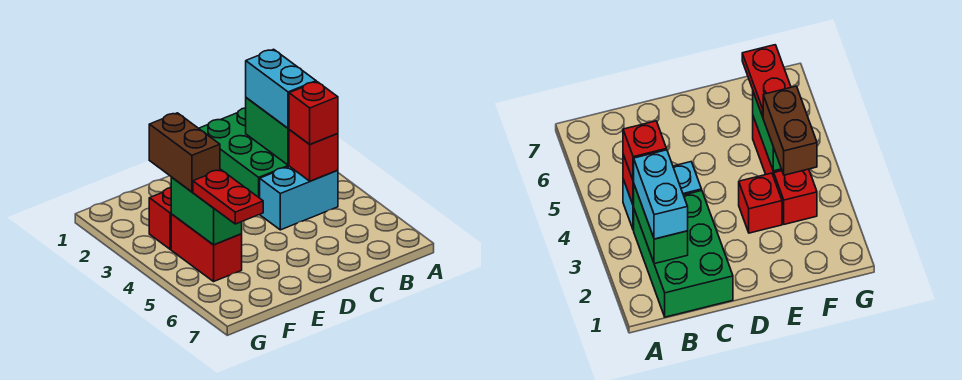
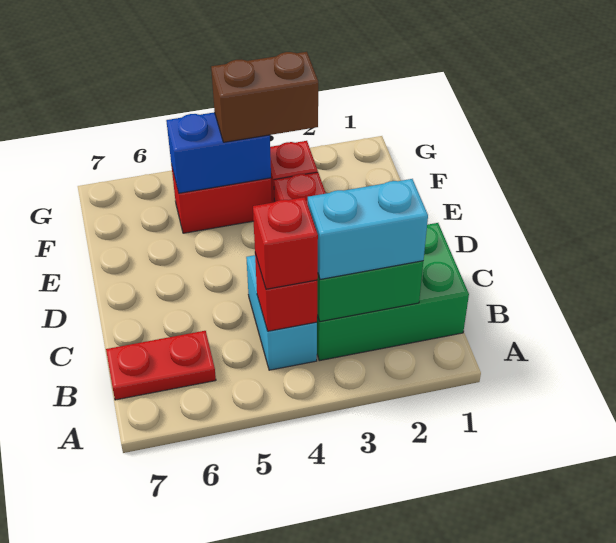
green brick F4:F5 level 2 -> blue brick F4:F5 level 2
red plate F5:F6 level 3 -> red plate B6:B7 level 1

